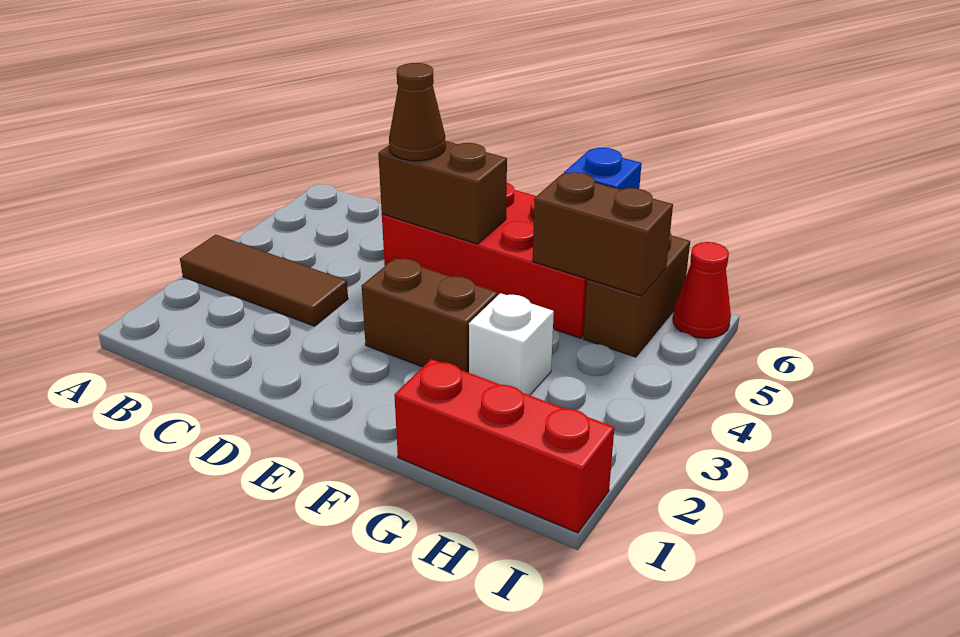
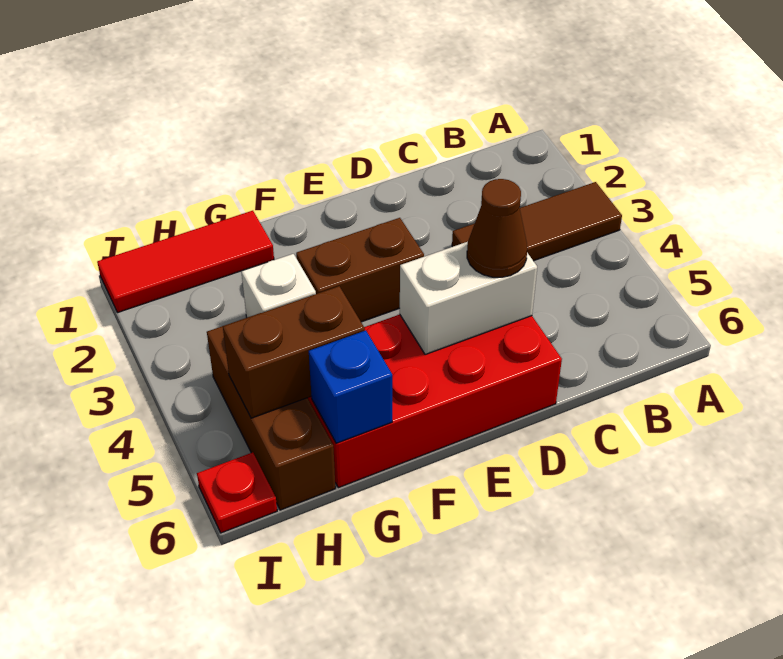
brown brick D5:E5 level 2 -> white brick D5:E5 level 2
red brick G1:I1 level 1 -> red tile G1:I1 level 1
brown brick H5:H6 level 1 -> brown brick H4:H6 level 1
red cone I6 level 1 -> red plate I6 level 1

